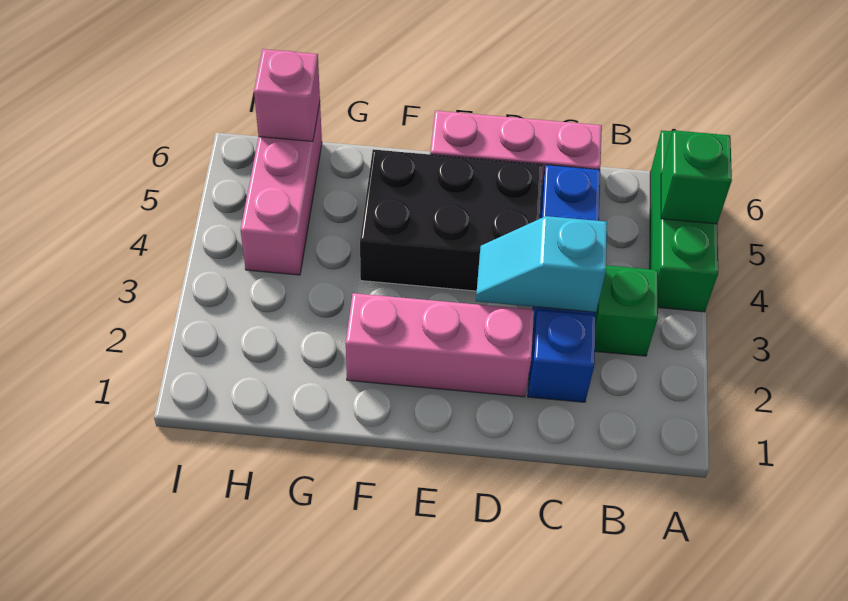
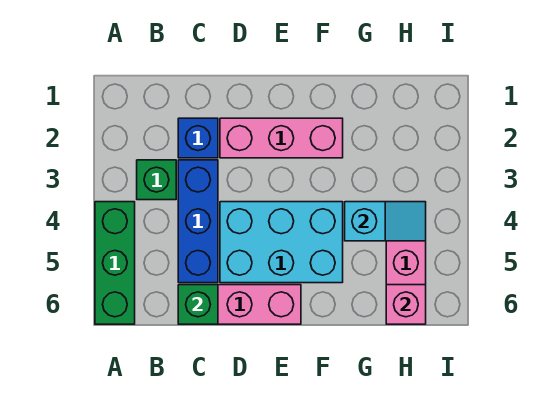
green brick A5 level 2 -> green brick C6 level 2
cyan slope C3:D3 level 2 top C -> cyan slope G4:H4 level 2 top G
black brick D4:F5 level 1 -> cyan brick D4:F5 level 1

